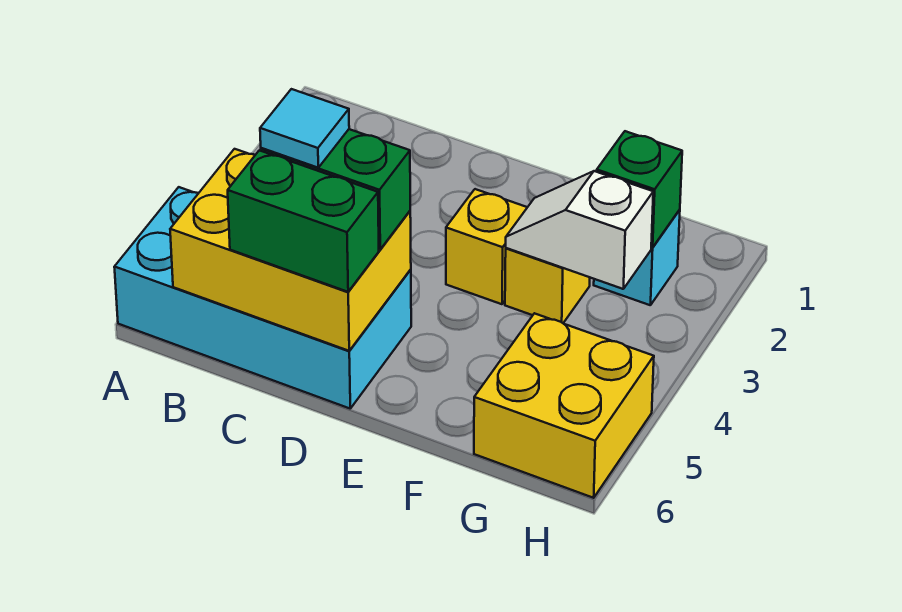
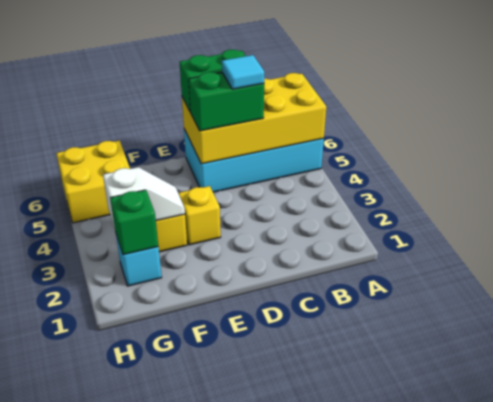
yellow brick B5:D6 level 2 -> yellow brick A5:D6 level 2

